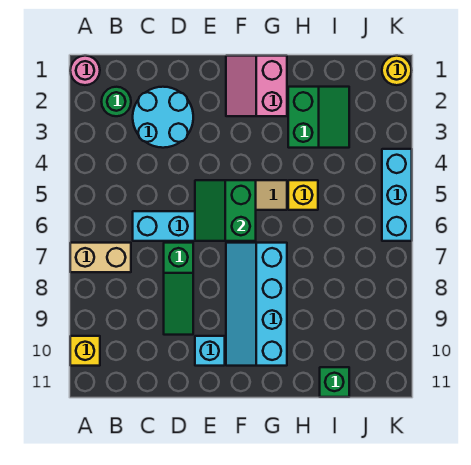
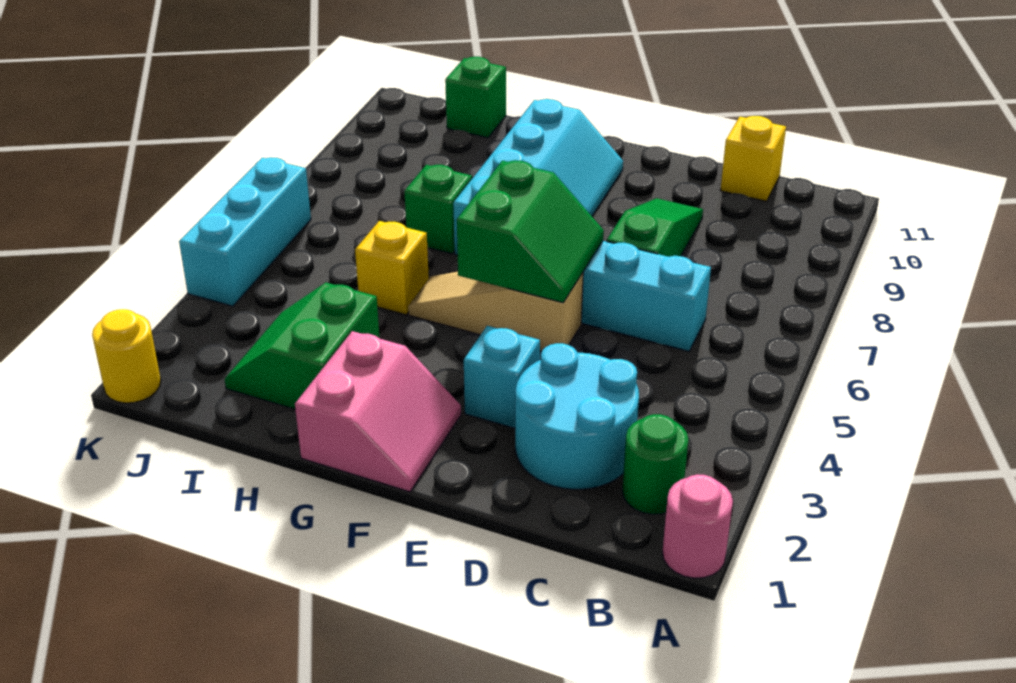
tan brick A7:B7 level 1 -> none
yellow brick A10 level 1 -> yellow brick C11 level 1
cyan brick E10 level 1 -> cyan brick E3 level 1
none -> green brick H7 level 1

